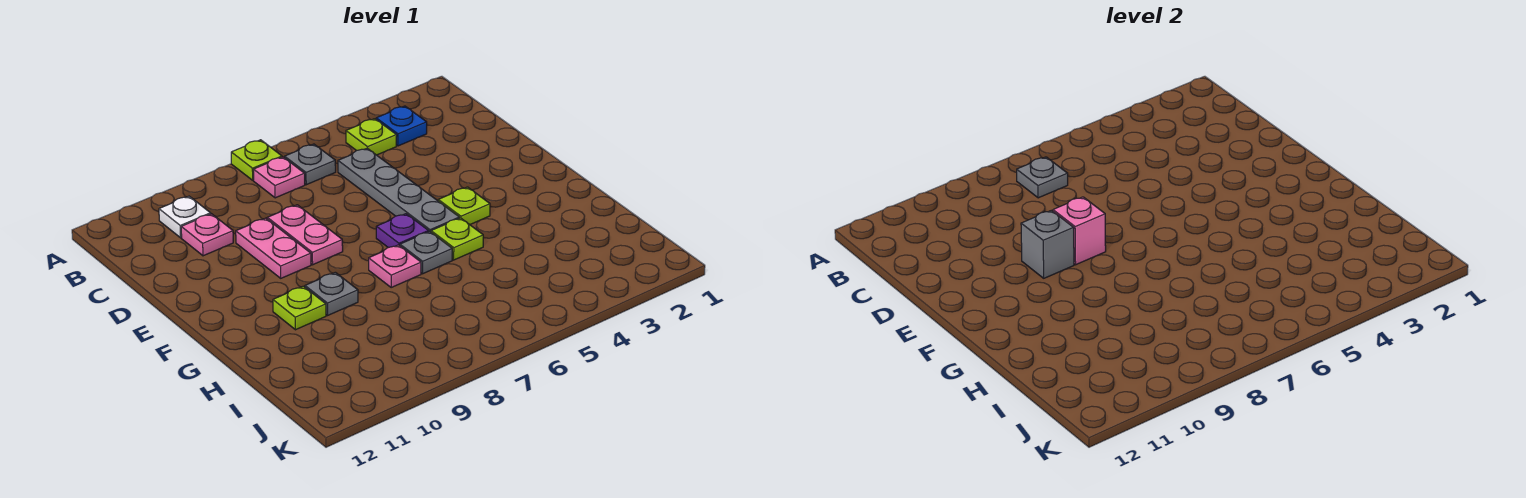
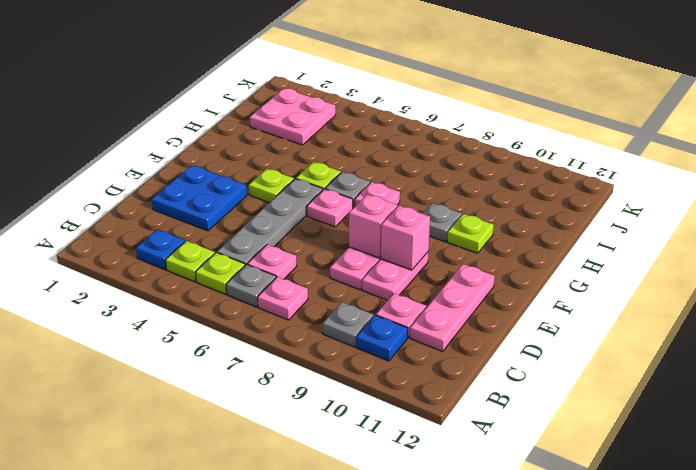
lime plate A7 level 1 -> lime plate B5 level 1
grey plate B7 level 2 -> grey plate B9 level 1
white plate B10 level 1 -> blue plate B10 level 1
none -> pink plate C6 level 1
none -> pink plate C11:E11 level 1
none -> blue plate D2:E3 level 1
grey brick E9 level 2 -> pink brick E9 level 2
purple plate F6 level 1 -> pink plate F6 level 1
none -> pink plate I2:J3 level 1

